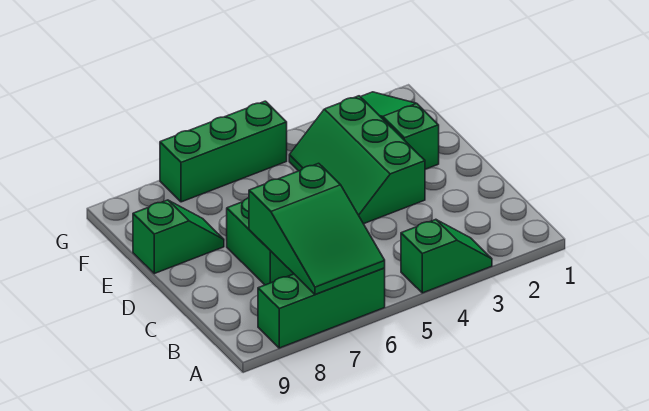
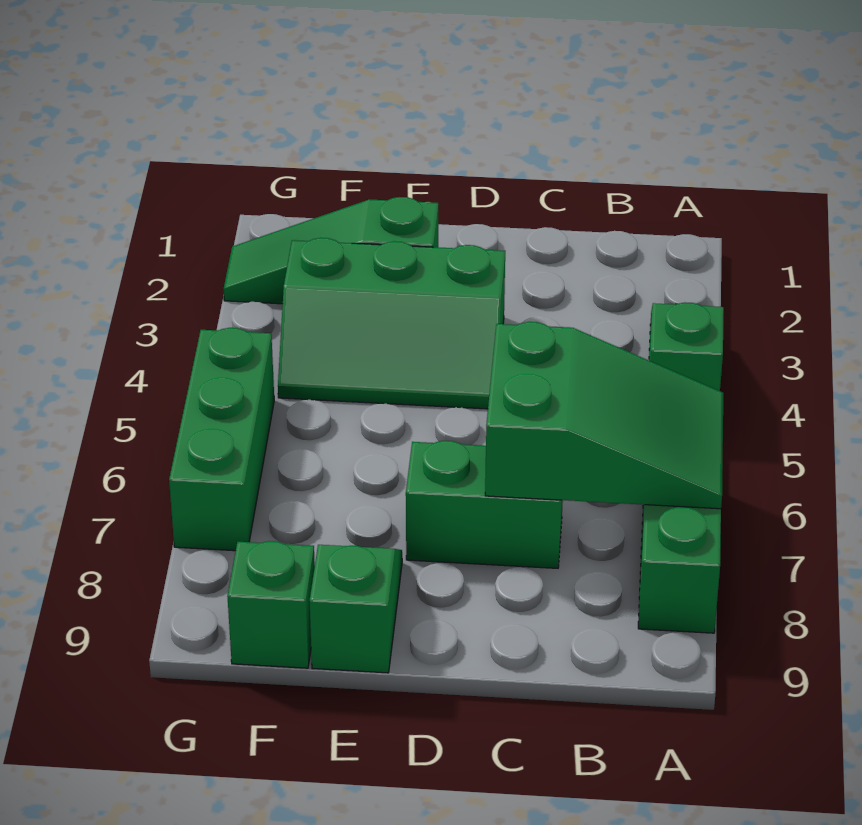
none -> green brick F9 level 1

